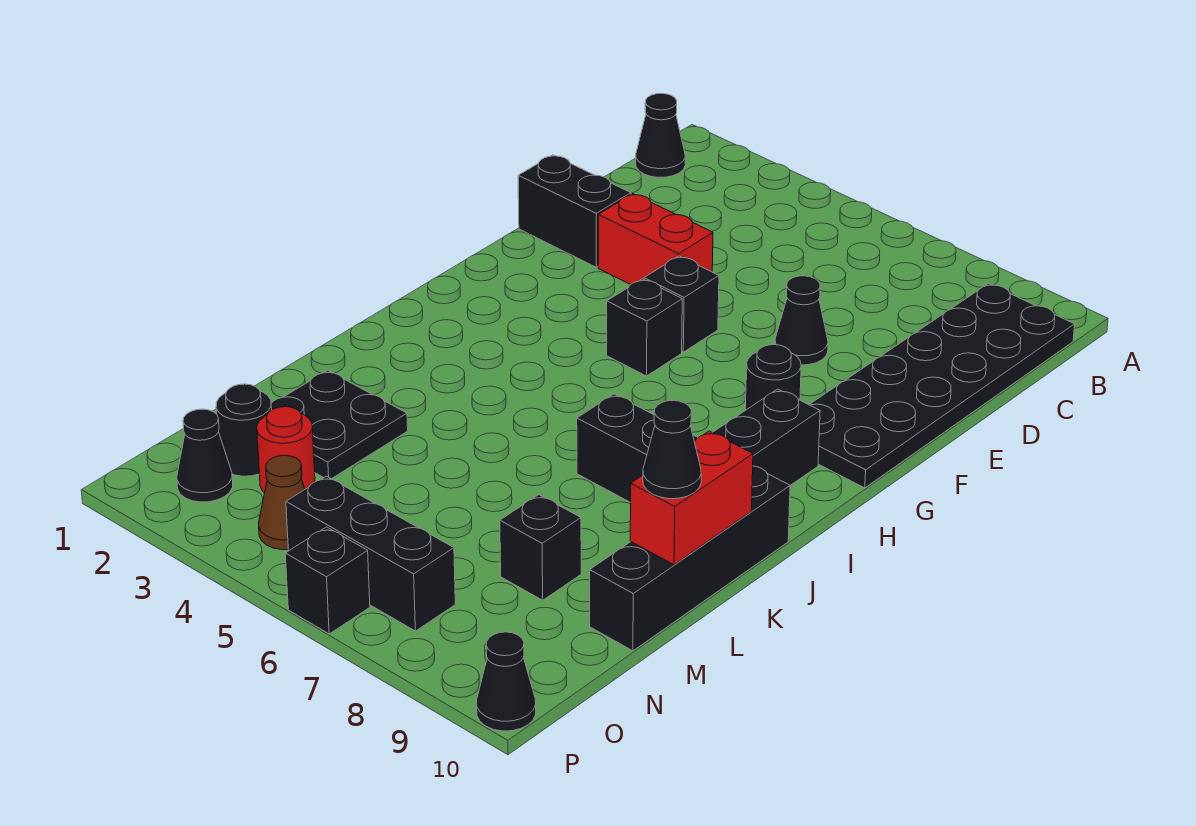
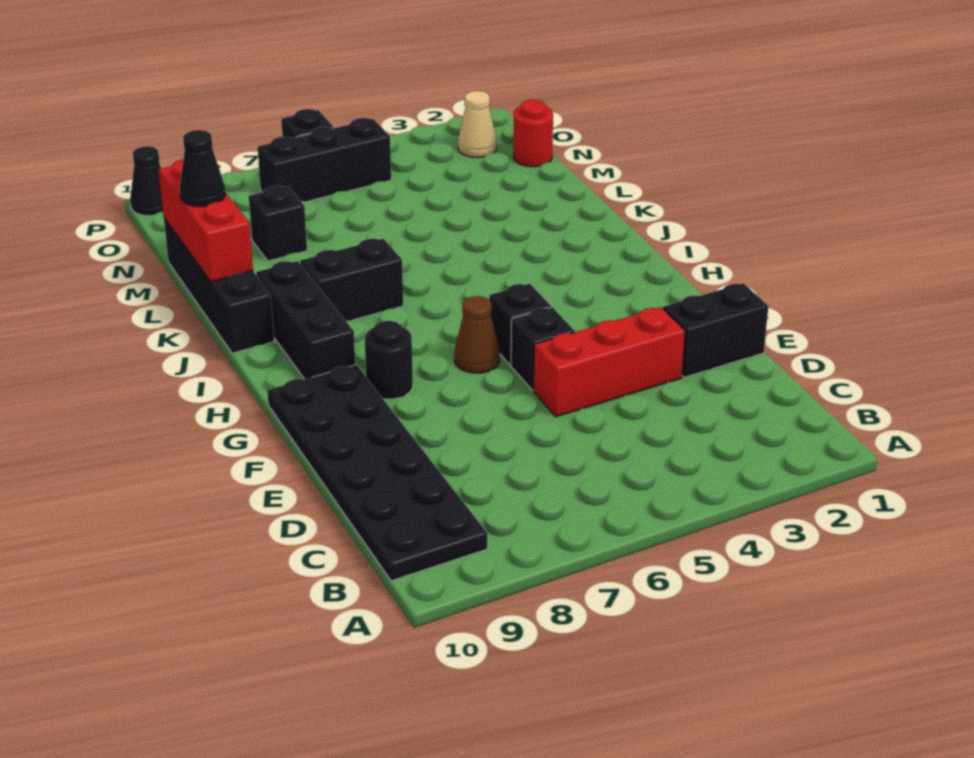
black cone B1 level 1 -> none
red brick E3:E4 level 1 -> red brick E3:E5 level 1
black cone E7 level 1 -> none
red brick K10:L10 level 2 -> red brick K10:M10 level 2
black plate L2:M3 level 1 -> none
black round brick N2 level 1 -> none
red round brick N3 level 1 -> red round brick N1 level 1
black cone O2 level 1 -> tan cone O2 level 1
brown cone O4 level 1 -> brown cone G6 level 1

